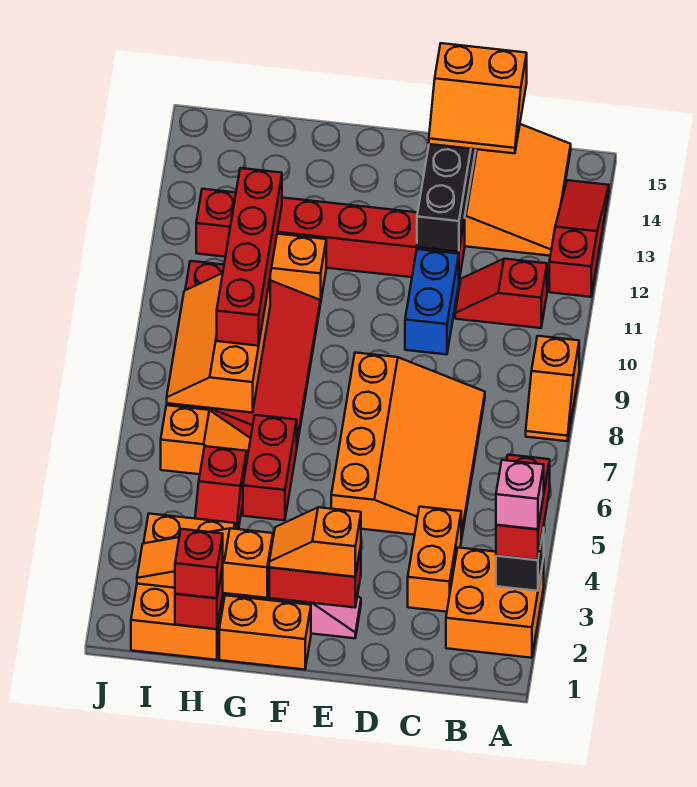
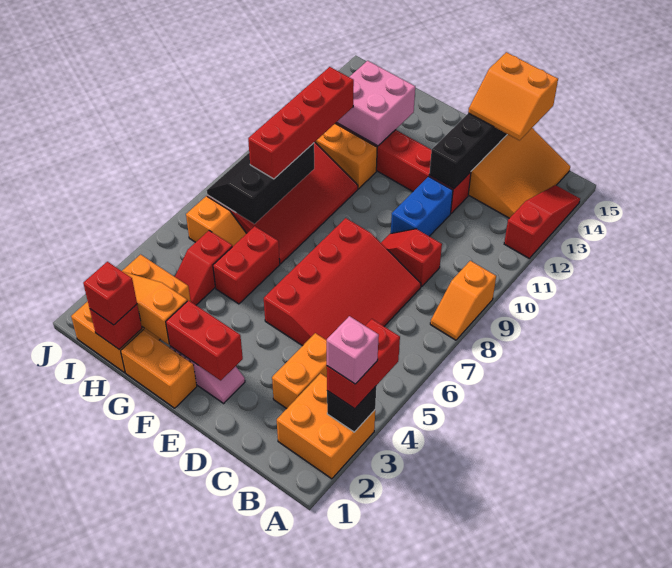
red slope B11:C11 level 1 top B -> red slope C9:D9 level 1 top C
orange slope C5:E8 level 1 top E -> red slope C5:E8 level 1 top E
orange slope E2:F2 level 3 top E -> none
none -> pink brick G12:H13 level 2
orange slope H7:I9 level 2 top H -> black slope H7:I9 level 2 top H

